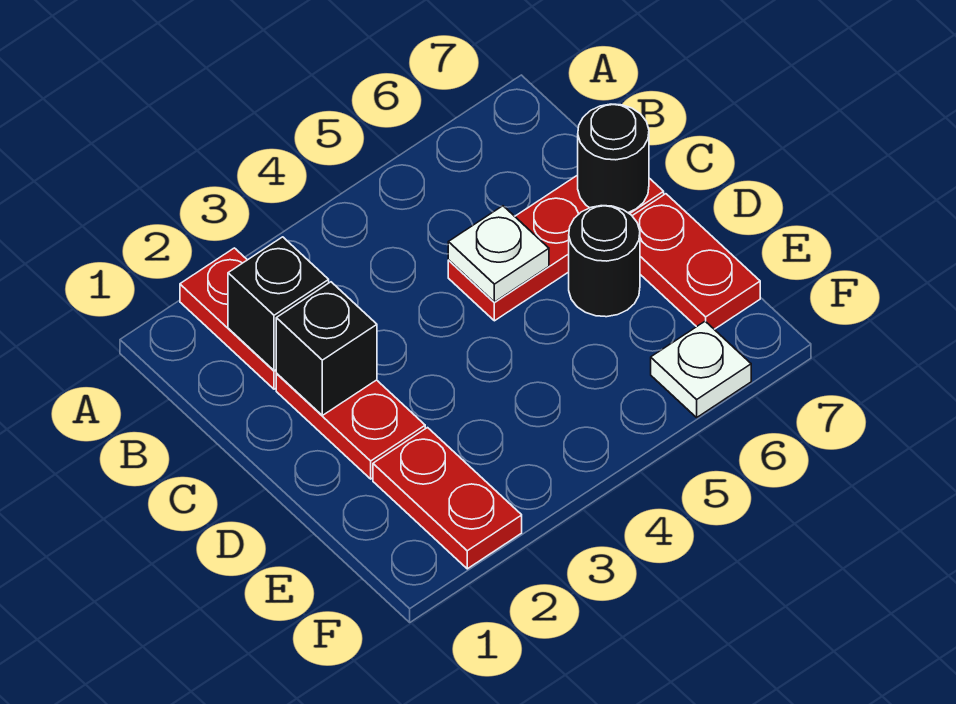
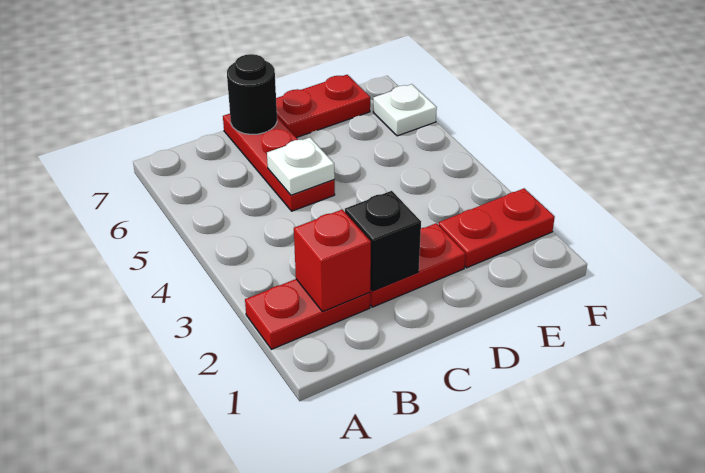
black brick B2 level 2 -> red brick B2 level 2
black round brick D6 level 1 -> none

